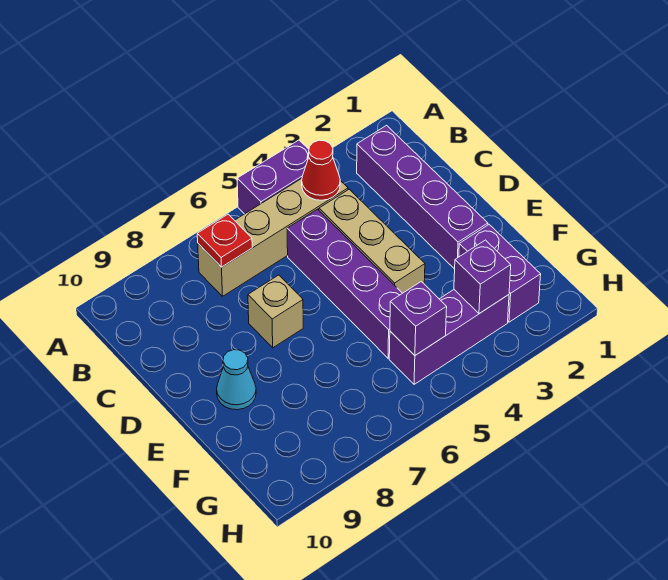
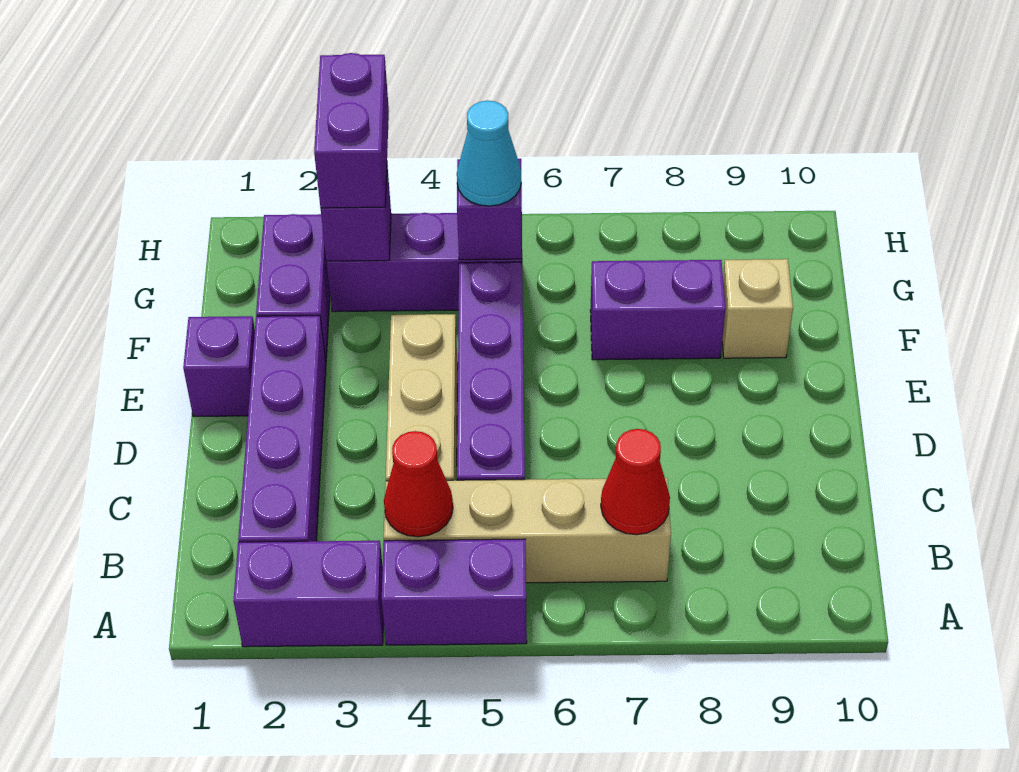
none -> purple brick A2:A3 level 1
red plate B7 level 2 -> red cone B7 level 2
tan brick D7 level 1 -> tan brick F9 level 1
none -> purple brick E1 level 1
cyan cone E9 level 1 -> cyan cone G5 level 3
none -> purple brick F7:F8 level 1
none -> purple brick G3:H3 level 3

